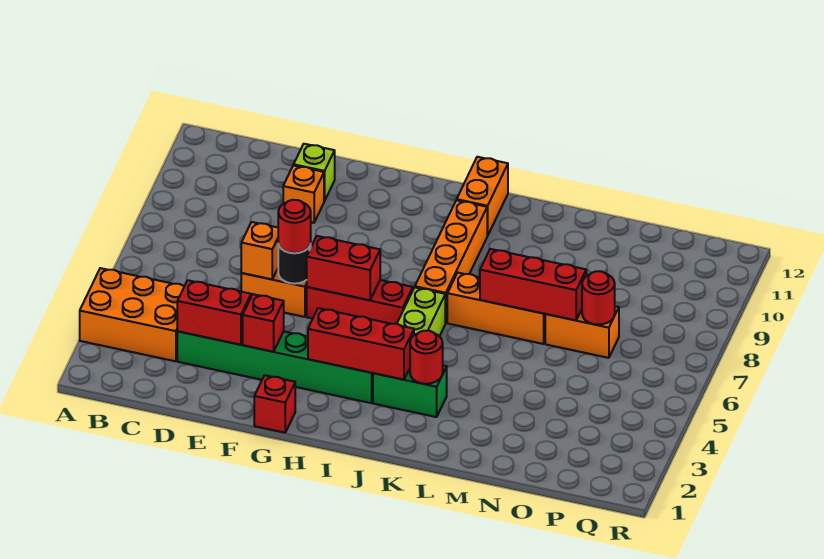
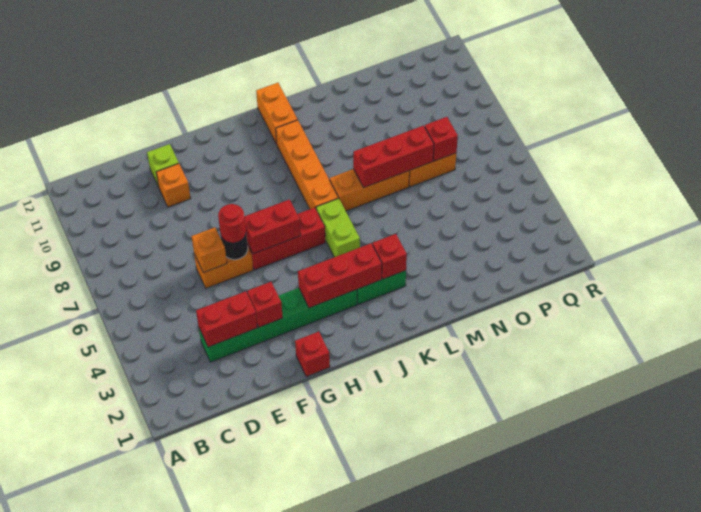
orange brick A3:C4 level 1 -> none
red round brick K3 level 2 -> red brick K3 level 2
red round brick O7 level 2 -> red brick O7 level 2

